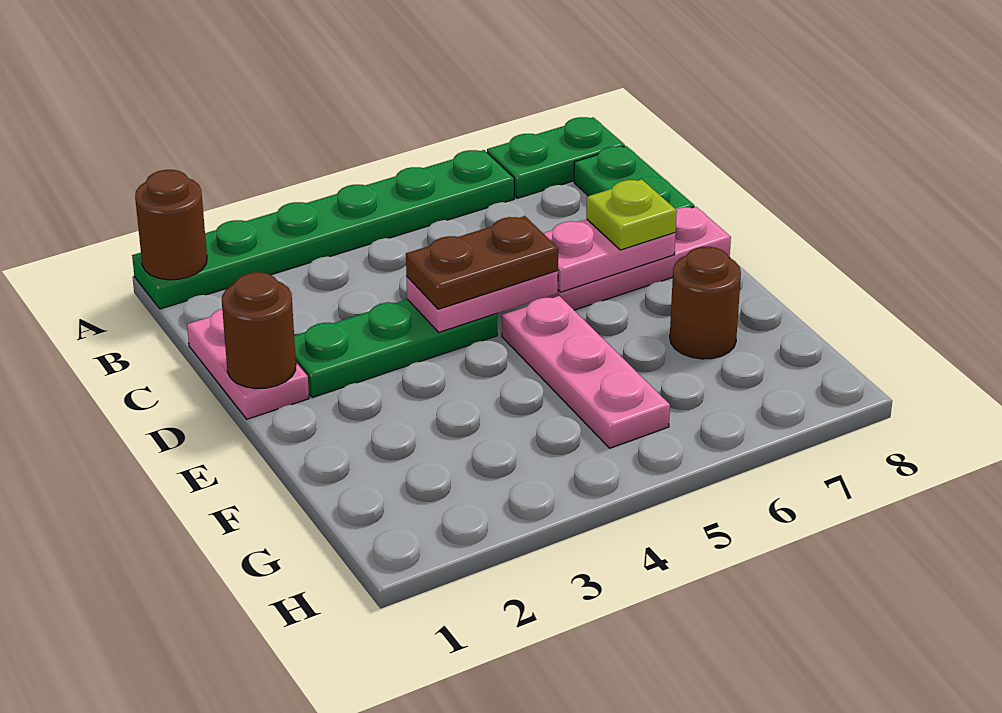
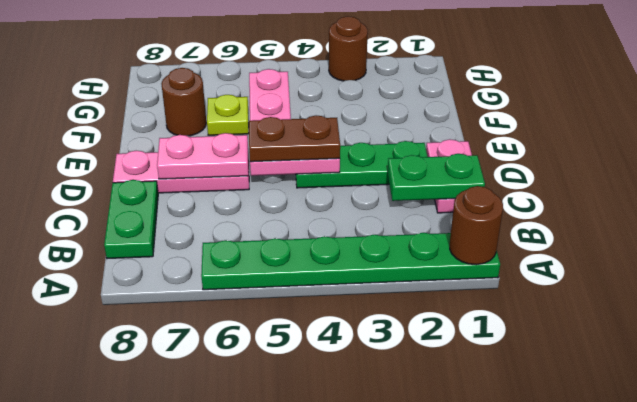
green plate A7:A8 level 1 -> green plate C1:C2 level 2
brown round brick D1 level 2 -> brown round brick H3 level 1
lime plate D7 level 3 -> lime plate F6 level 1

